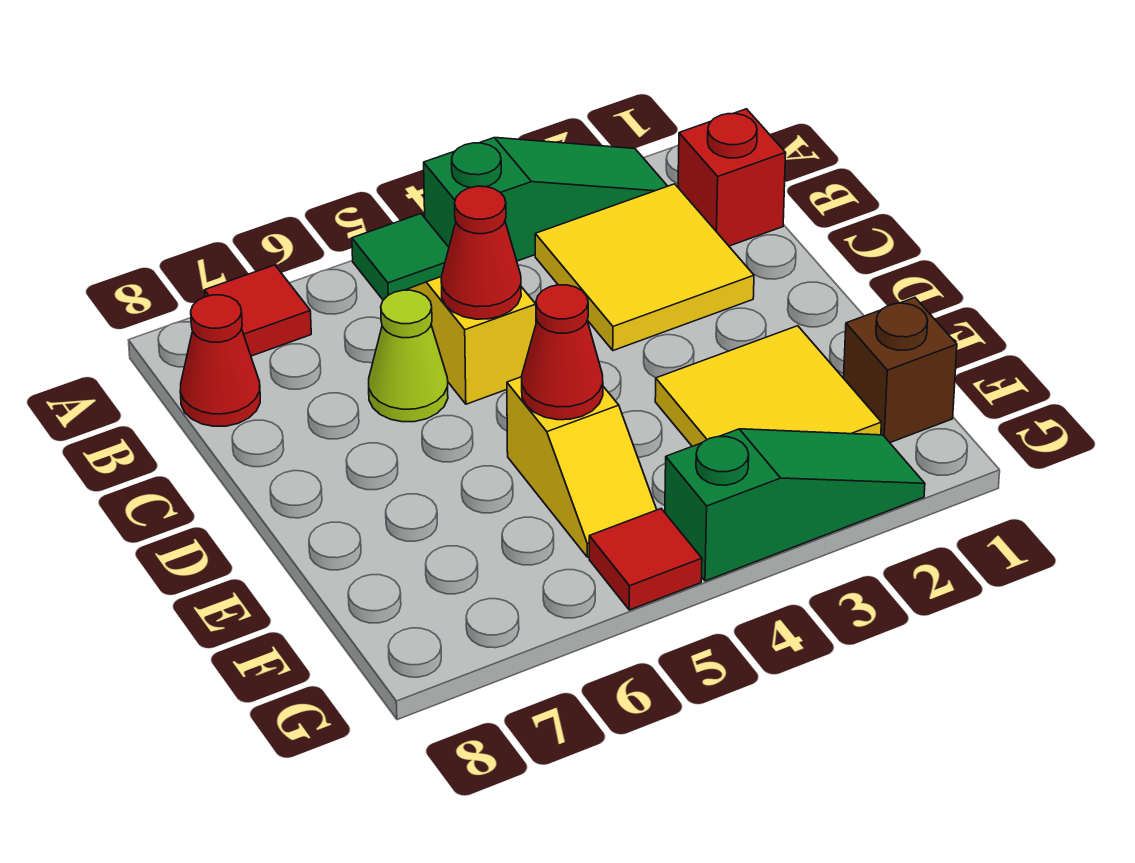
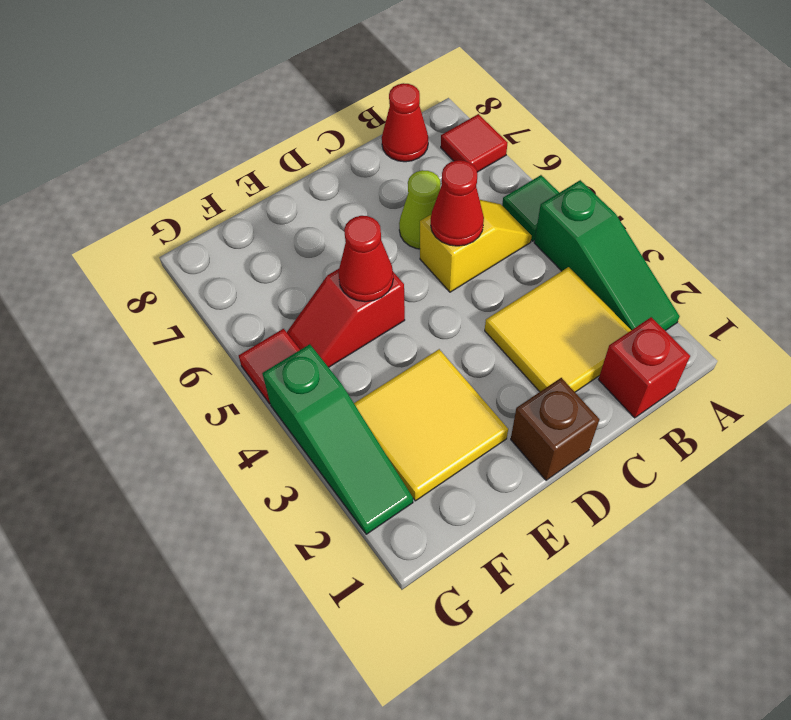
yellow slope E5:F5 level 1 top E -> red slope E5:F5 level 1 top E
brown brick F1 level 1 -> brown brick D1 level 1

